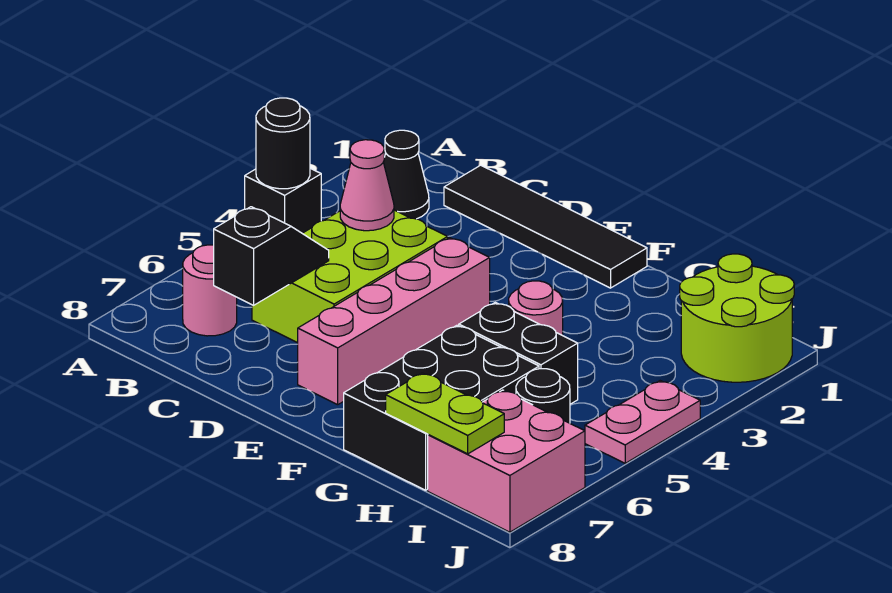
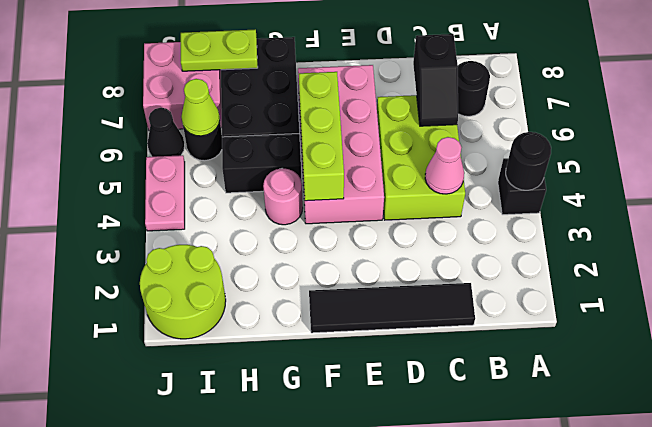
black cone B2 level 1 -> black cone J6 level 1
pink round brick B7 level 1 -> black round brick B7 level 1
pink brick E4:E7 level 1 -> pink brick E4:F7 level 1
none -> lime brick F4:F6 level 2
none -> lime cone I6 level 2

